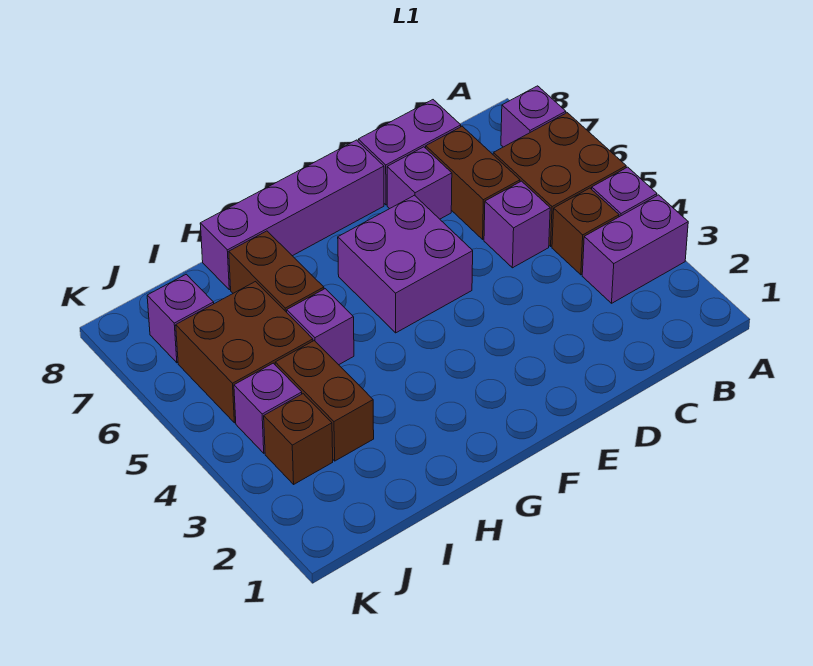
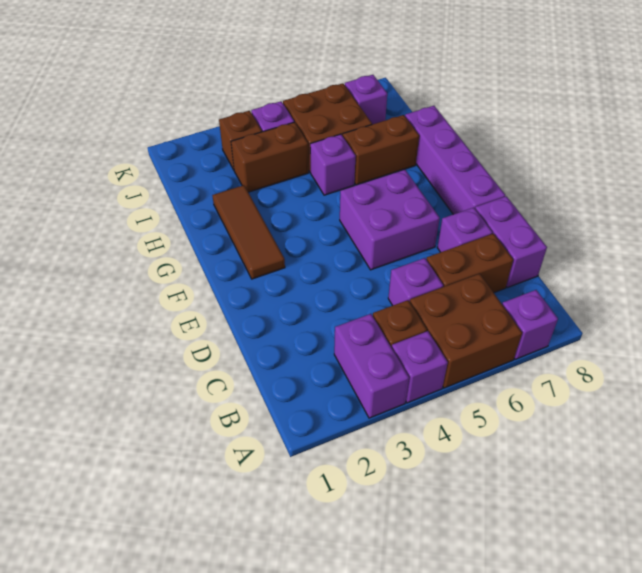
none -> brown tile F2:H2 level 1

